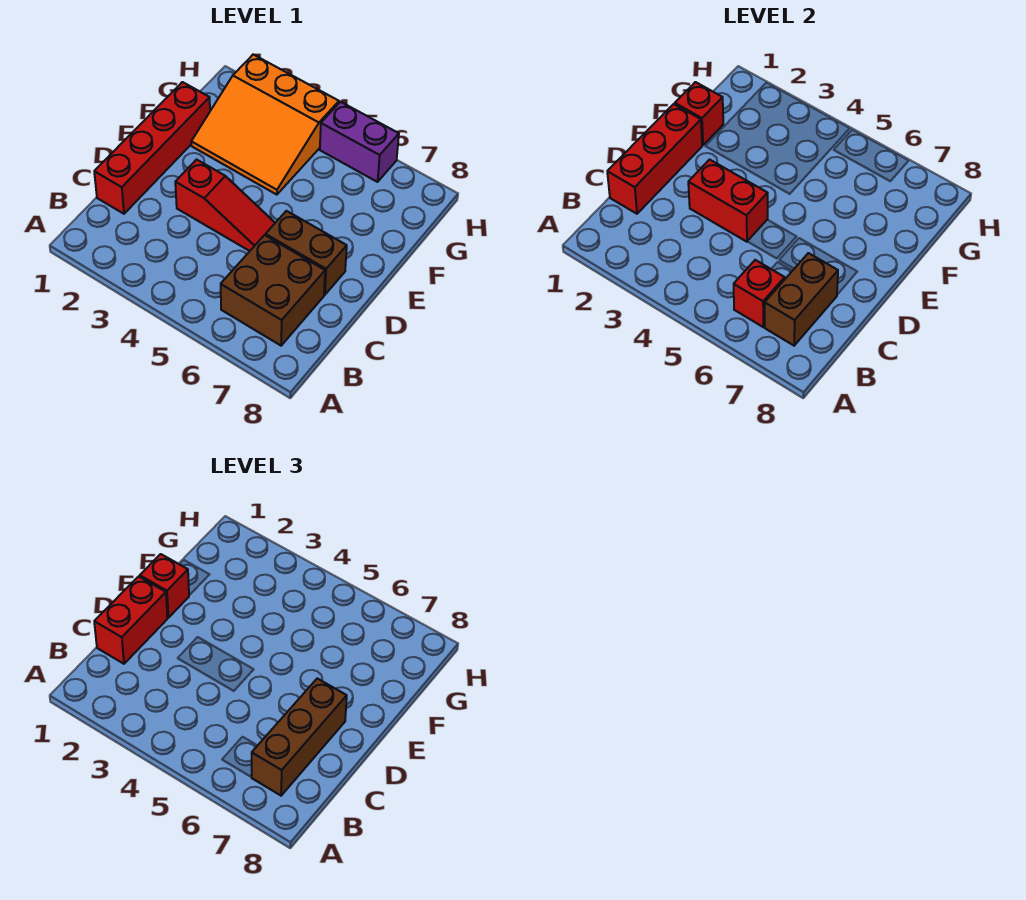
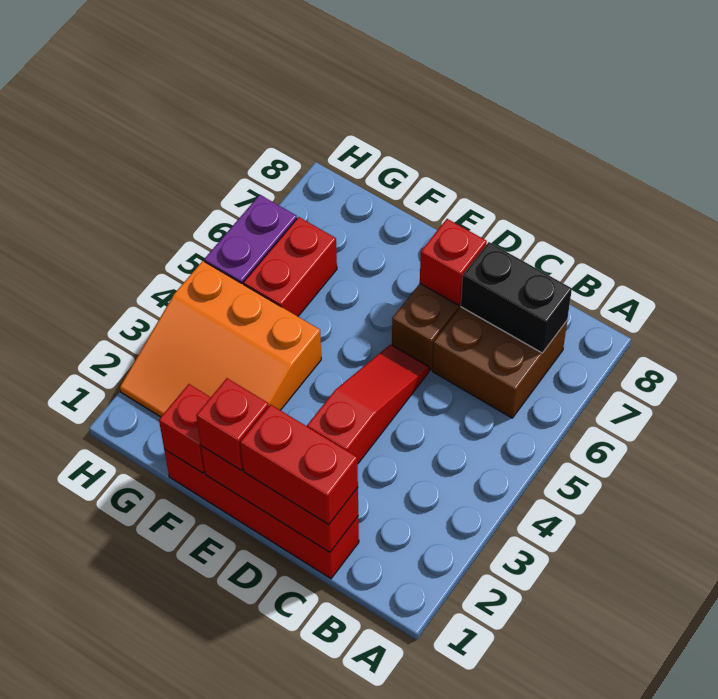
red brick B6 level 2 -> red brick D7 level 2
brown brick B7:C7 level 2 -> black brick B7:C7 level 2
brown brick B7:D7 level 3 -> none
red brick D3:D4 level 2 -> red brick G5:G6 level 1
orange slope F2:H4 level 1 top H -> orange slope F2:H4 level 1 top 4

